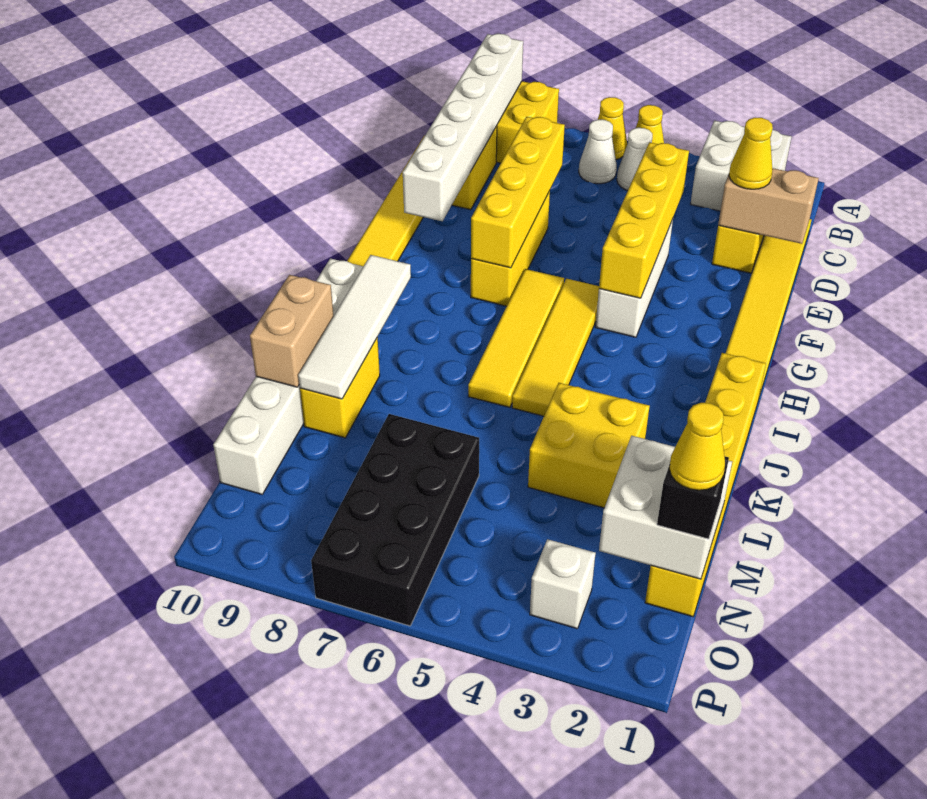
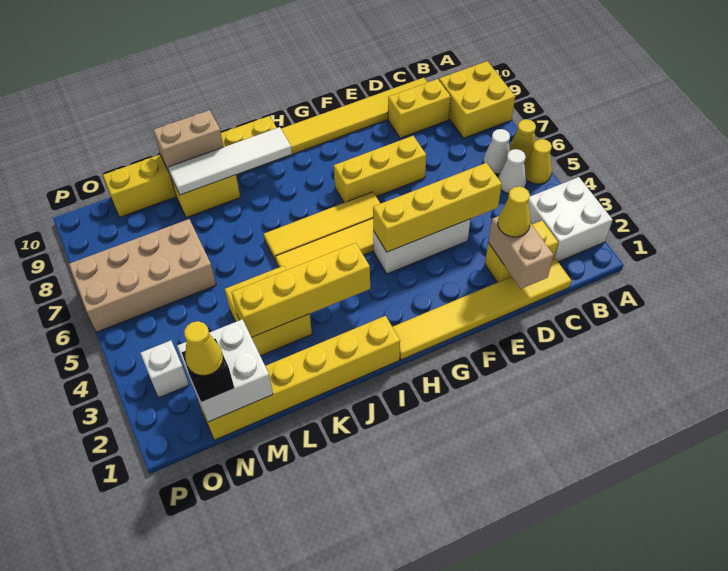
white brick A9:F9 level 2 -> none
yellow brick D7:G7 level 2 -> yellow brick I3:L3 level 2
white brick I10:N10 level 1 -> yellow brick I10:N10 level 1
black brick M6:P7 level 1 -> tan brick M6:P7 level 1

